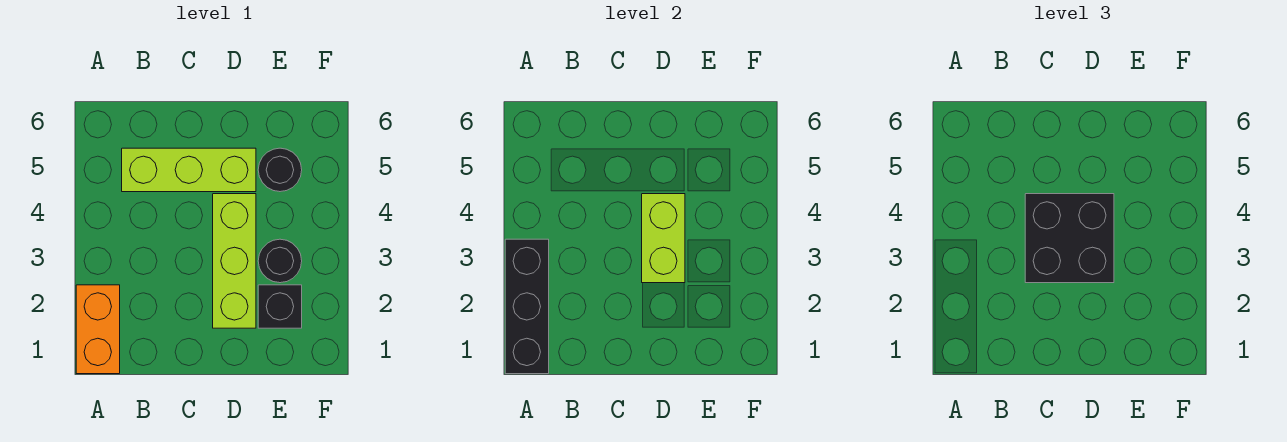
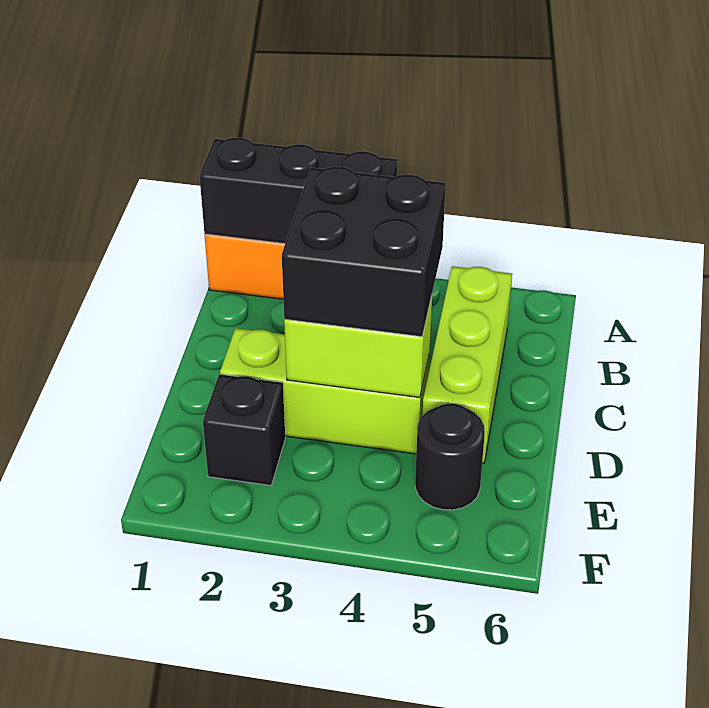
black round brick E3 level 1 -> none

